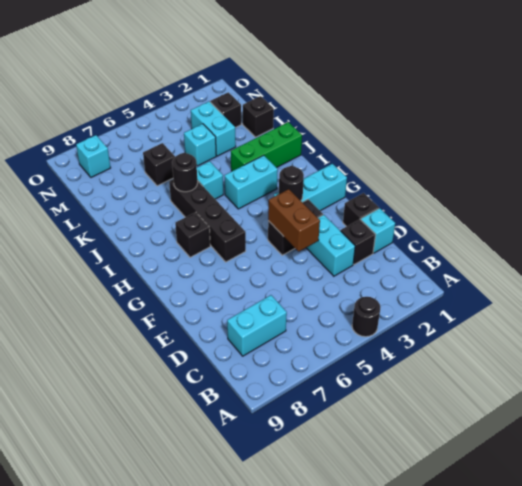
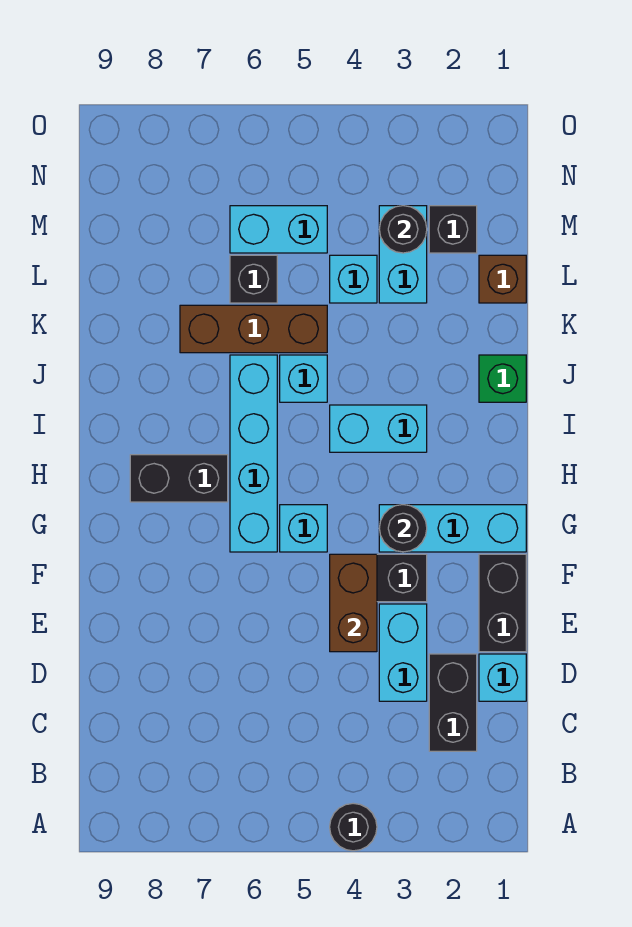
cyan brick C7:C8 level 1 -> cyan brick M5:M6 level 1
black brick D2 level 1 -> black brick C2:D2 level 1
black brick E1 level 1 -> black brick E1:F1 level 1
black brick G6:J6 level 1 -> cyan brick G6:J6 level 1
black brick H7 level 1 -> black brick H7:H8 level 1
green brick J1:J3 level 1 -> green brick J1 level 1
black round brick J6 level 2 -> black round brick M3 level 2
none -> brown brick K5:K7 level 1
black brick L1 level 1 -> brown brick L1 level 1
cyan brick N8 level 1 -> cyan brick G5 level 1

